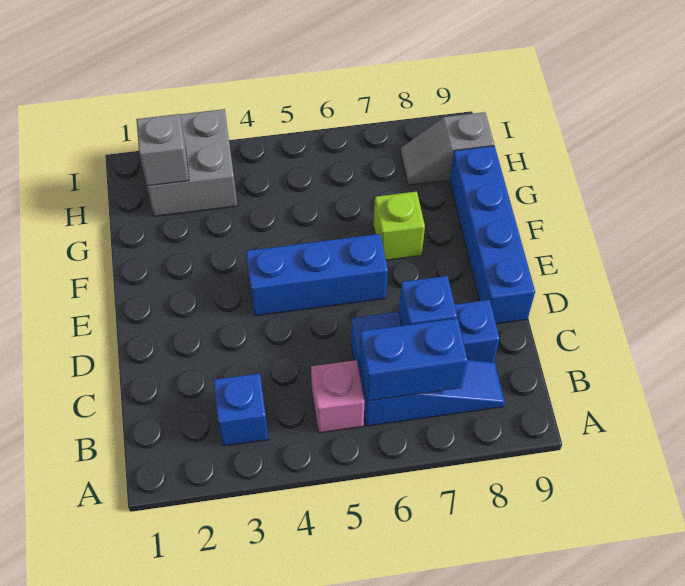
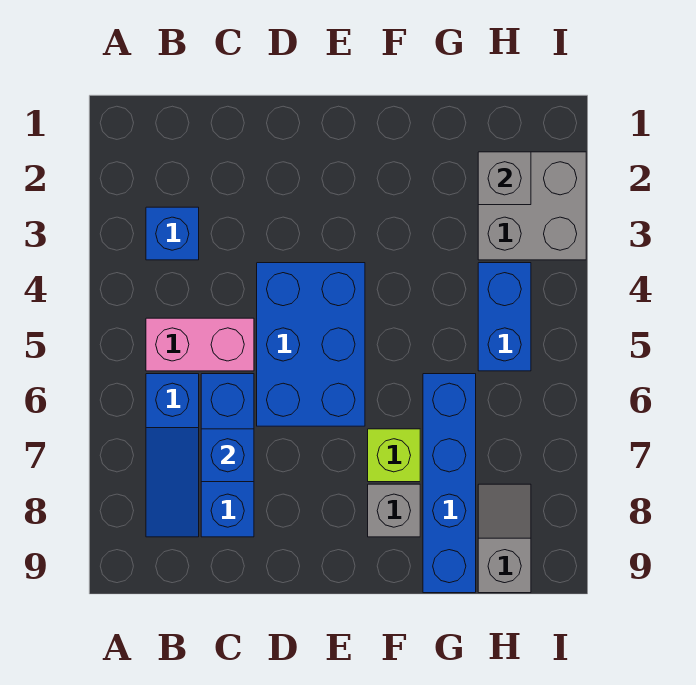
pink brick B5 level 1 -> pink brick B5:C5 level 1
blue brick B6:B7 level 2 -> blue brick H4:H5 level 1
blue brick D9:G9 level 1 -> blue brick G6:G9 level 1
blue brick E4:E6 level 1 -> blue brick D4:E6 level 1
none -> grey brick F8 level 1

